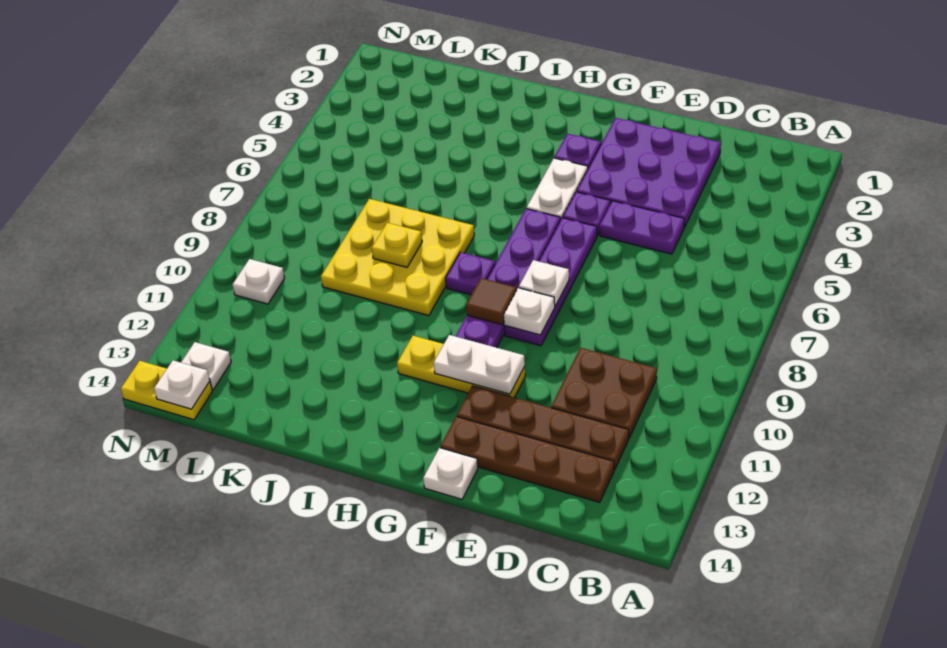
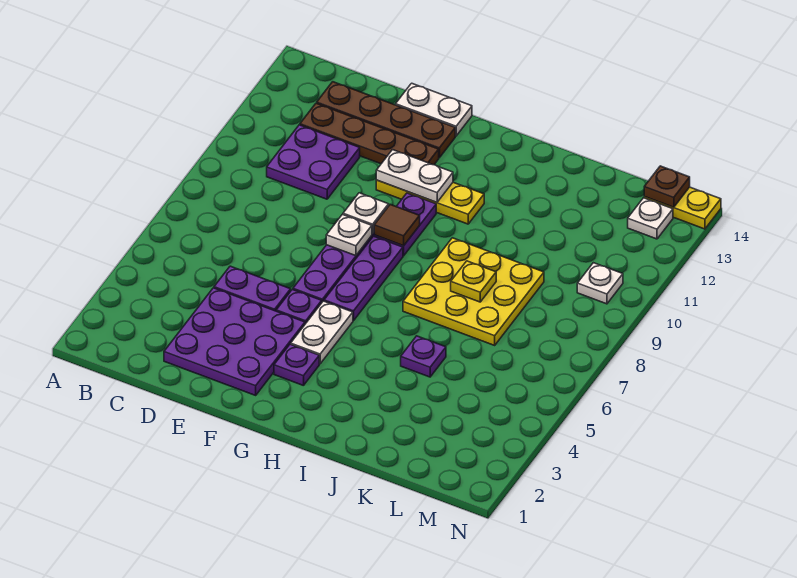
brown plate C10:D11 level 1 -> purple plate C10:D11 level 1
white plate F14 level 1 -> white plate E14:F14 level 1
purple plate H8 level 1 -> purple plate J5 level 1
white plate M14 level 2 -> brown plate M14 level 2

